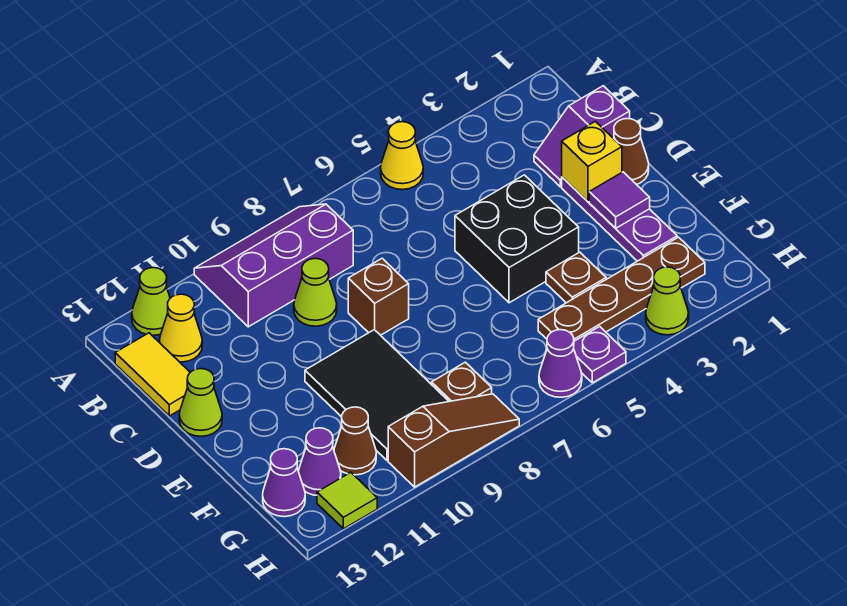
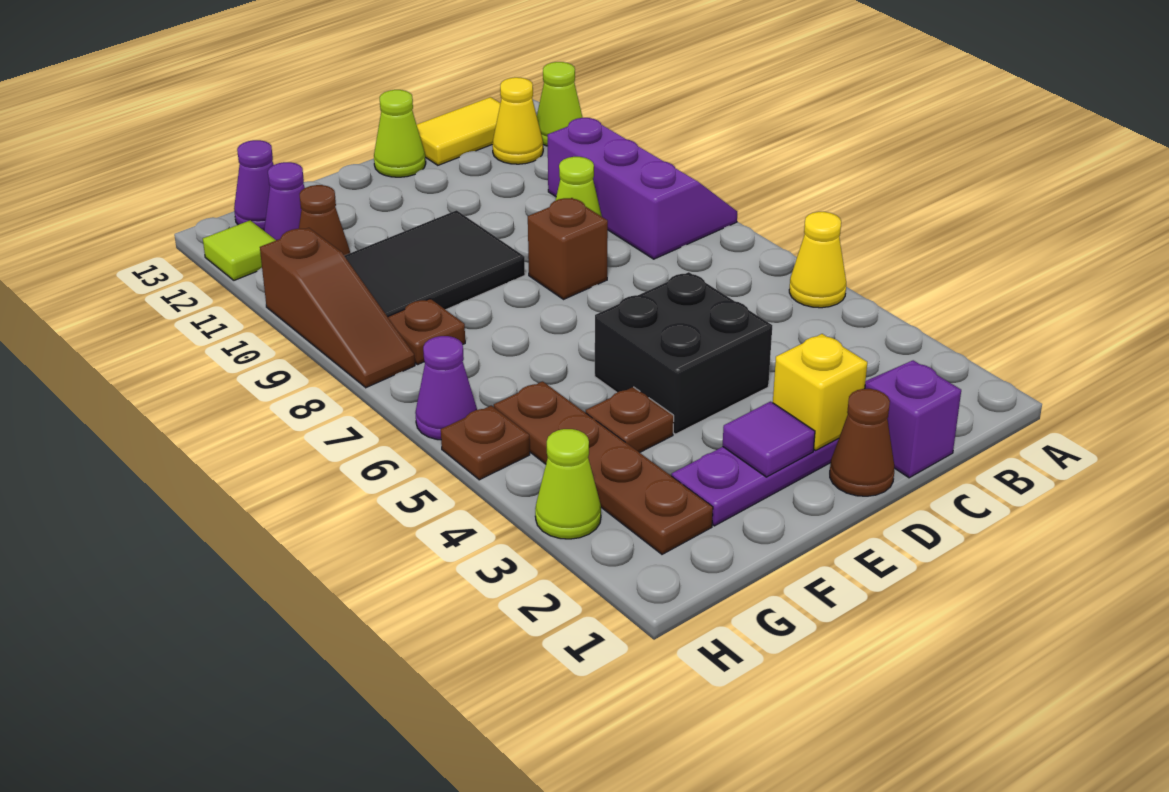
purple plate H5 level 1 -> brown plate H5 level 1

